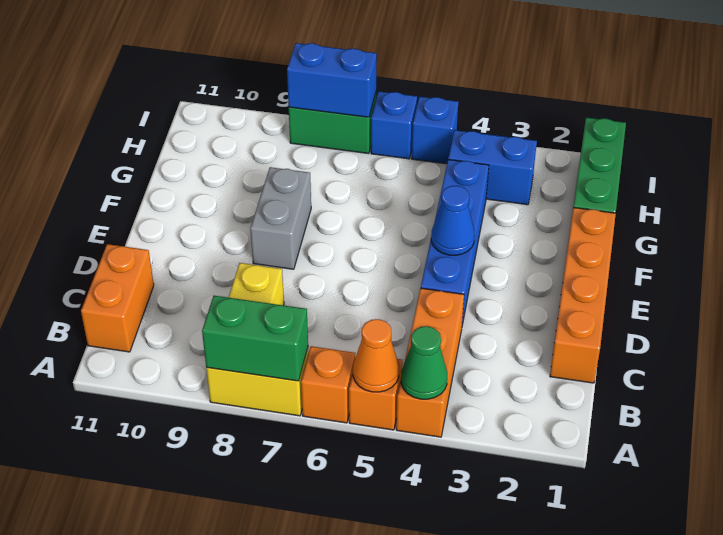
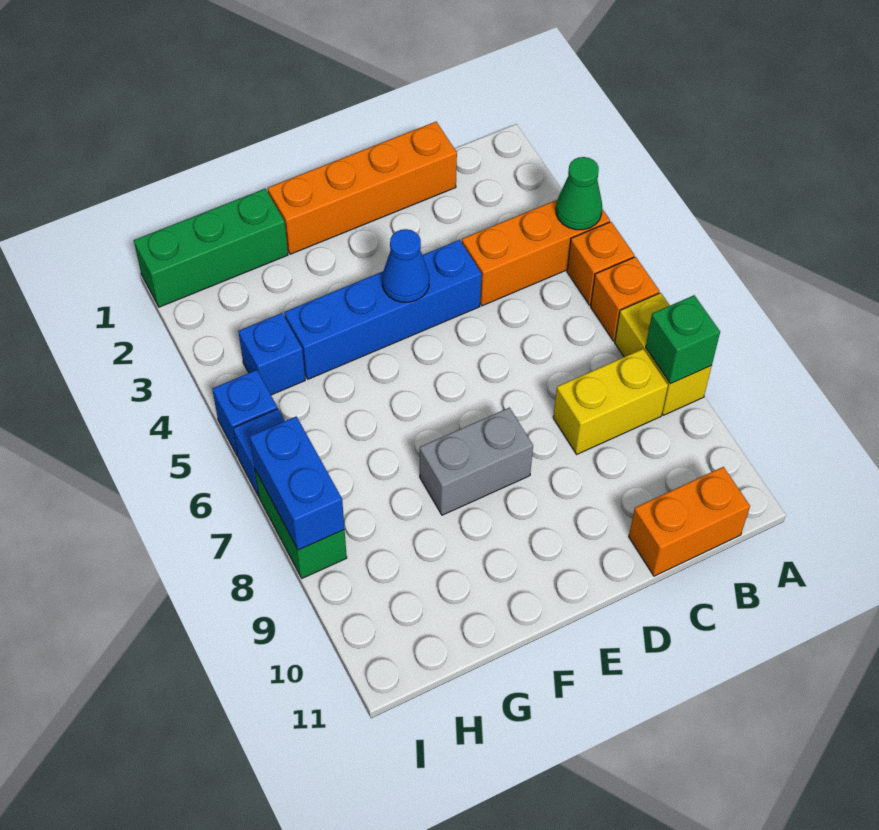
orange cone A5 level 2 -> none
green brick A7:A8 level 2 -> green brick A8 level 2
blue brick H3:H4 level 1 -> blue brick H4 level 1

